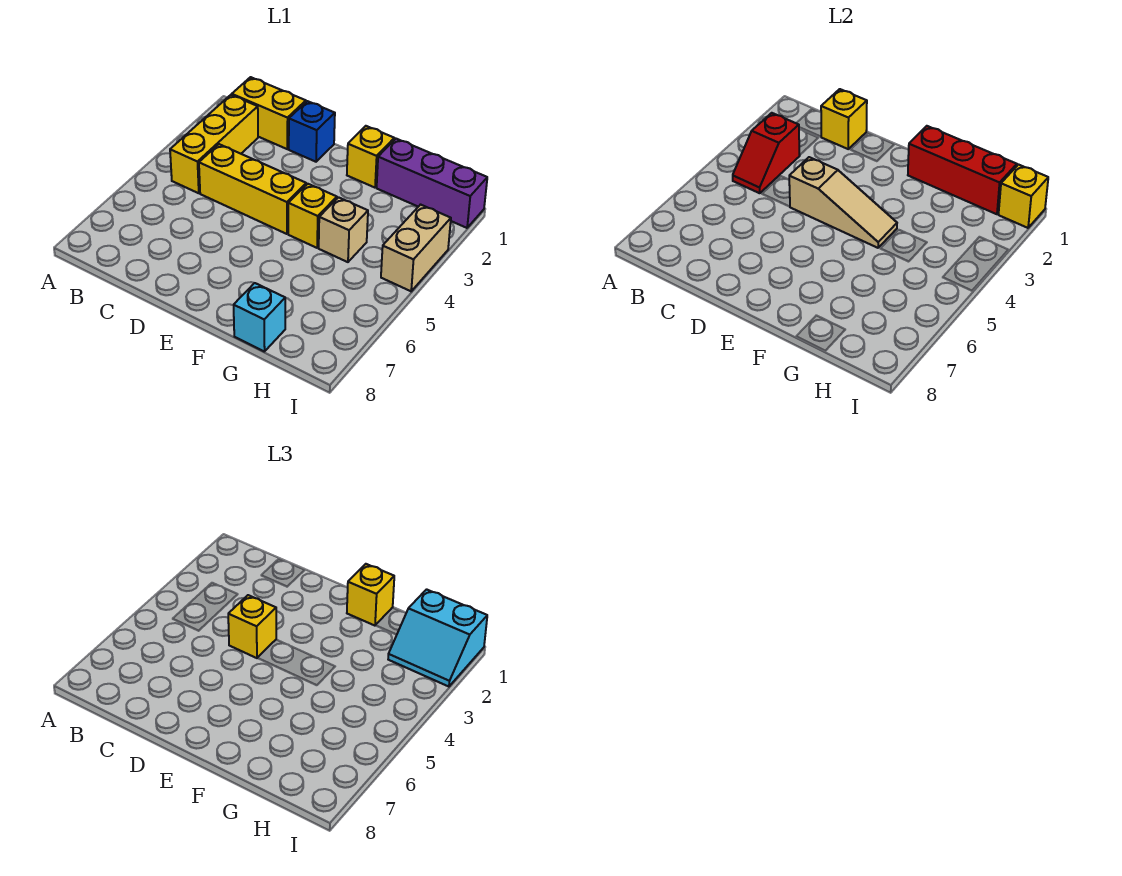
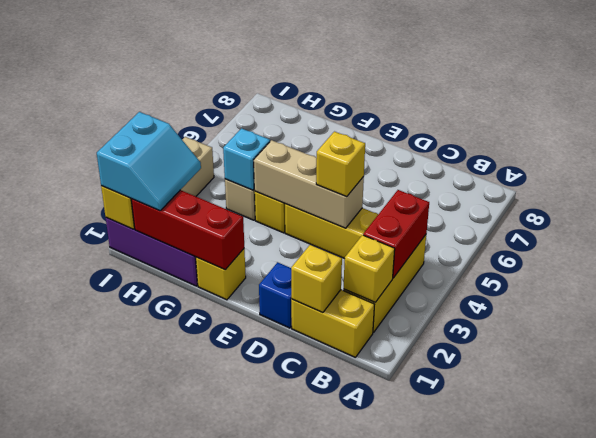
red slope B3:B4 level 2 top 3 -> red brick B3:B4 level 2
tan slope D4:F4 level 2 top D -> tan brick D4:F4 level 2
yellow brick F1 level 3 -> yellow brick B2 level 2
cyan brick G8 level 1 -> cyan brick G4 level 2
cyan slope H1:I2 level 3 top 1 -> cyan slope H1:I2 level 3 top I

